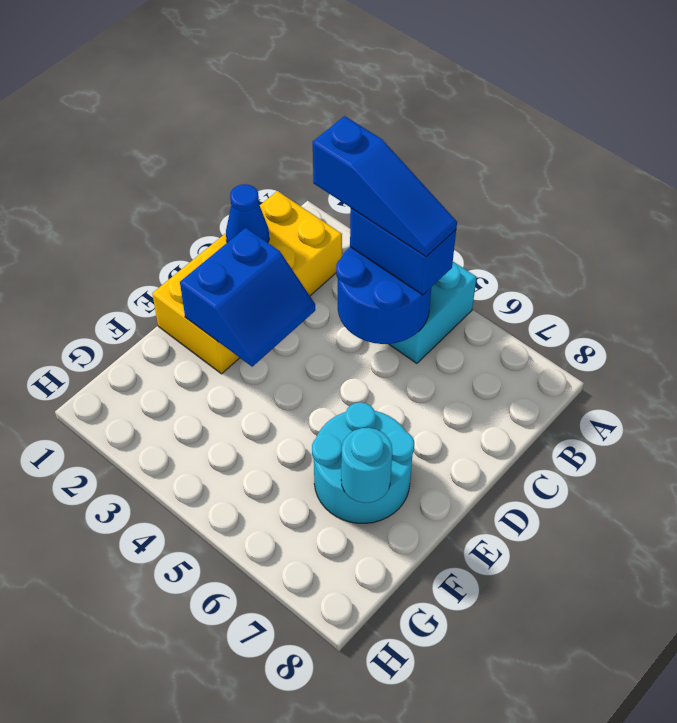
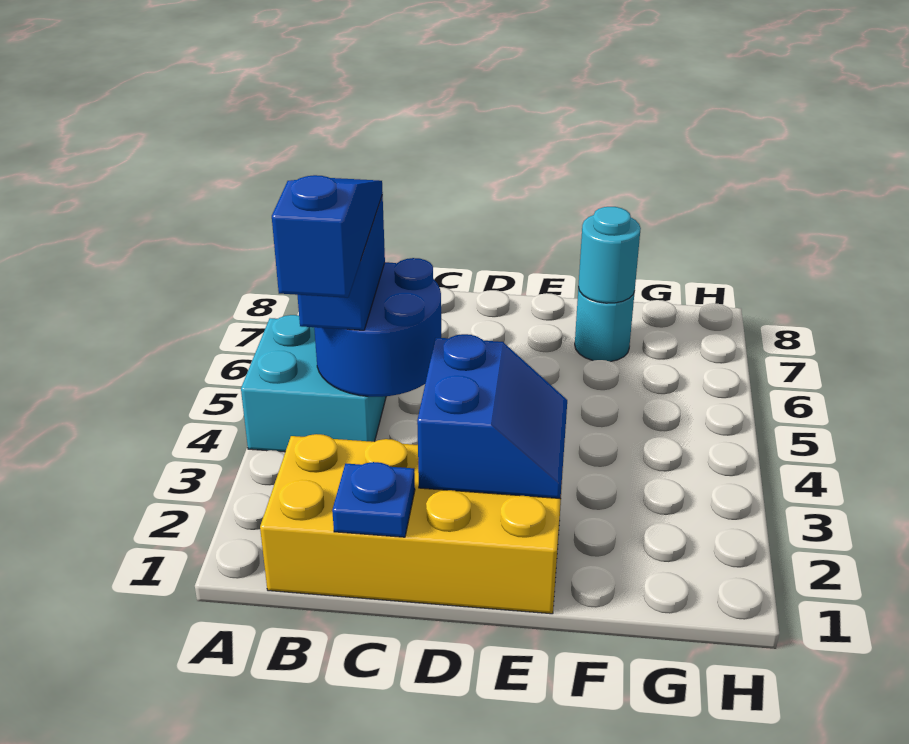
blue cone C1 level 2 -> blue plate C1 level 2
blue slope D2:E3 level 2 top 2 -> blue slope D2:E3 level 2 top D
cyan round brick E6:F7 level 1 -> cyan round brick F7 level 1

